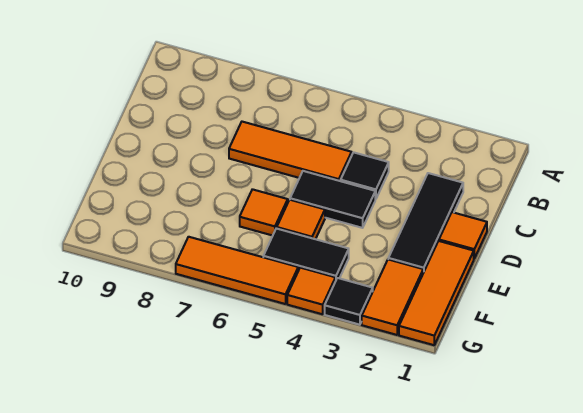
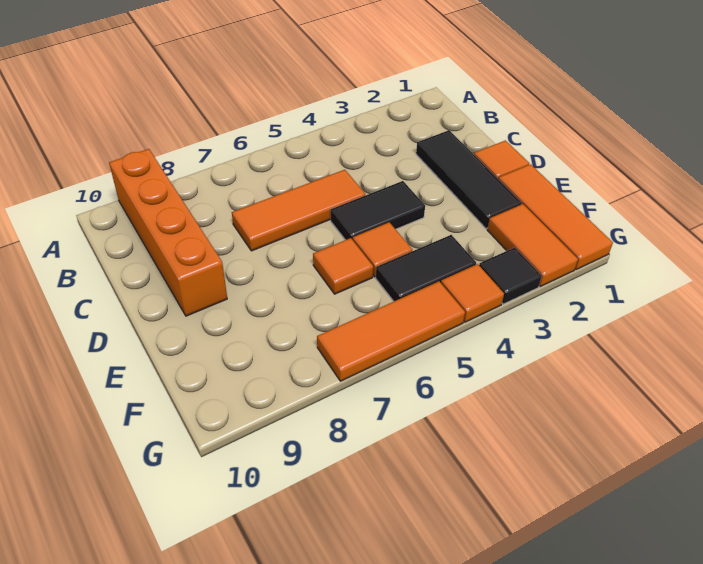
none -> orange brick A9:D9 level 1
black tile C4 level 1 -> none

